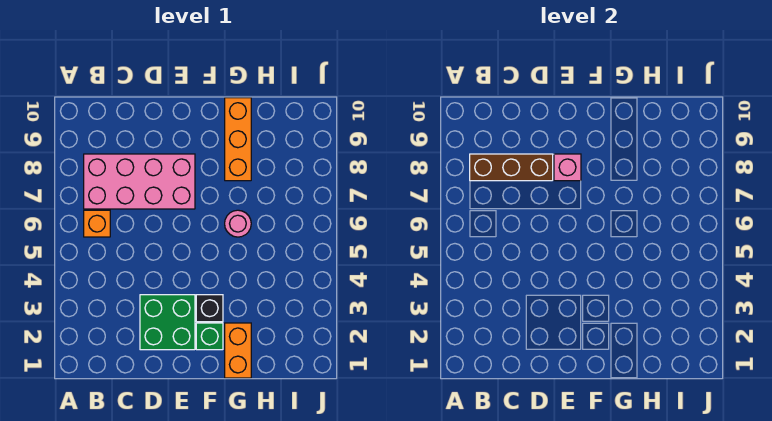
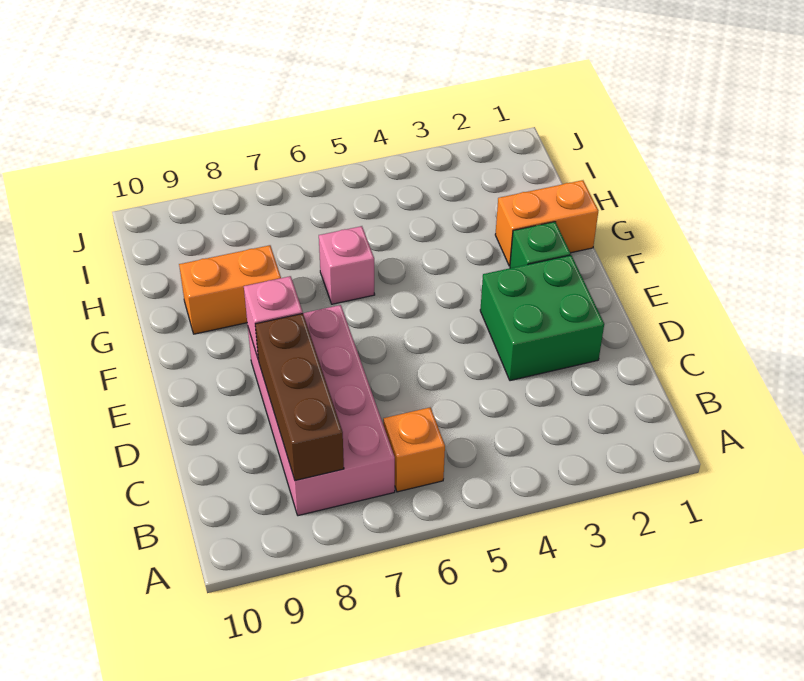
black brick F3 level 1 -> none
pink round brick G6 level 1 -> pink brick G6 level 1
orange brick G8:G10 level 1 -> orange brick G8:G9 level 1

